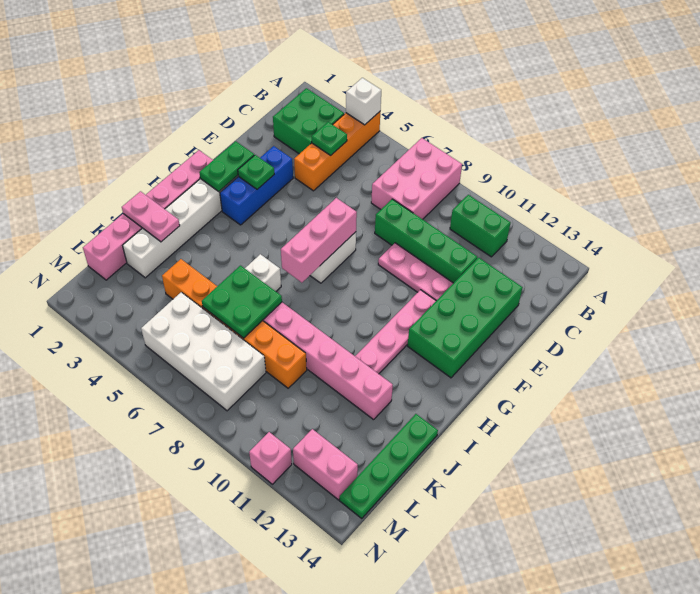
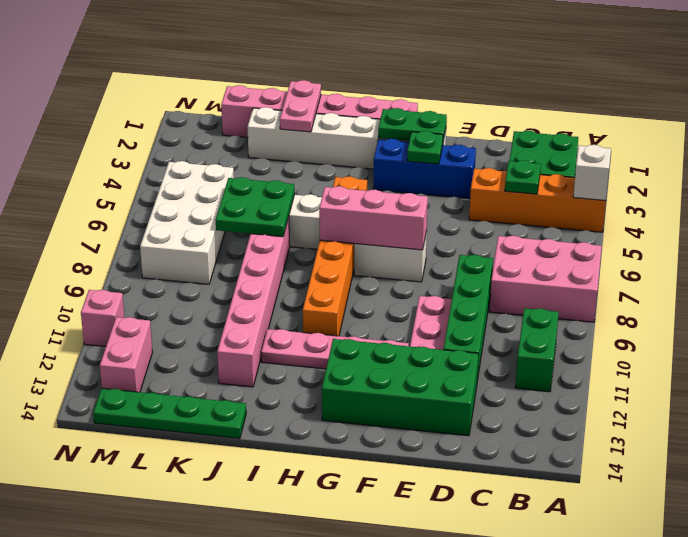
orange brick K4:K9 level 1 -> orange brick H5:H10 level 1

